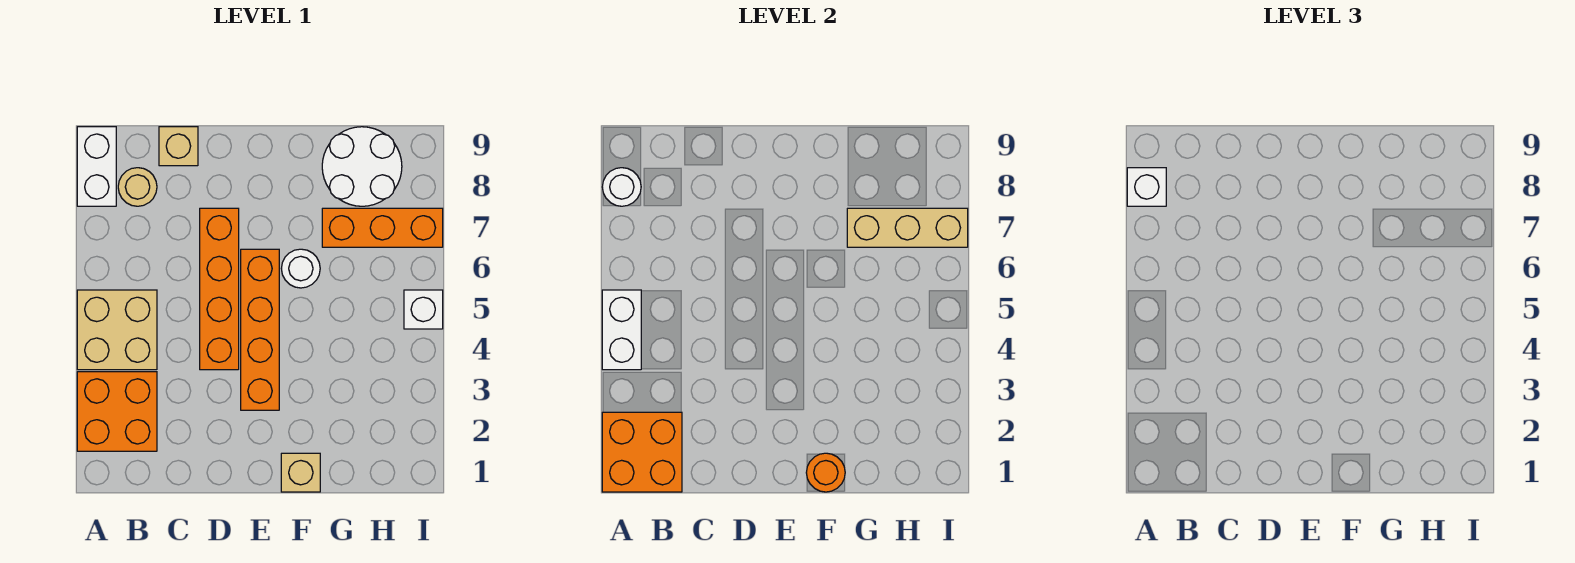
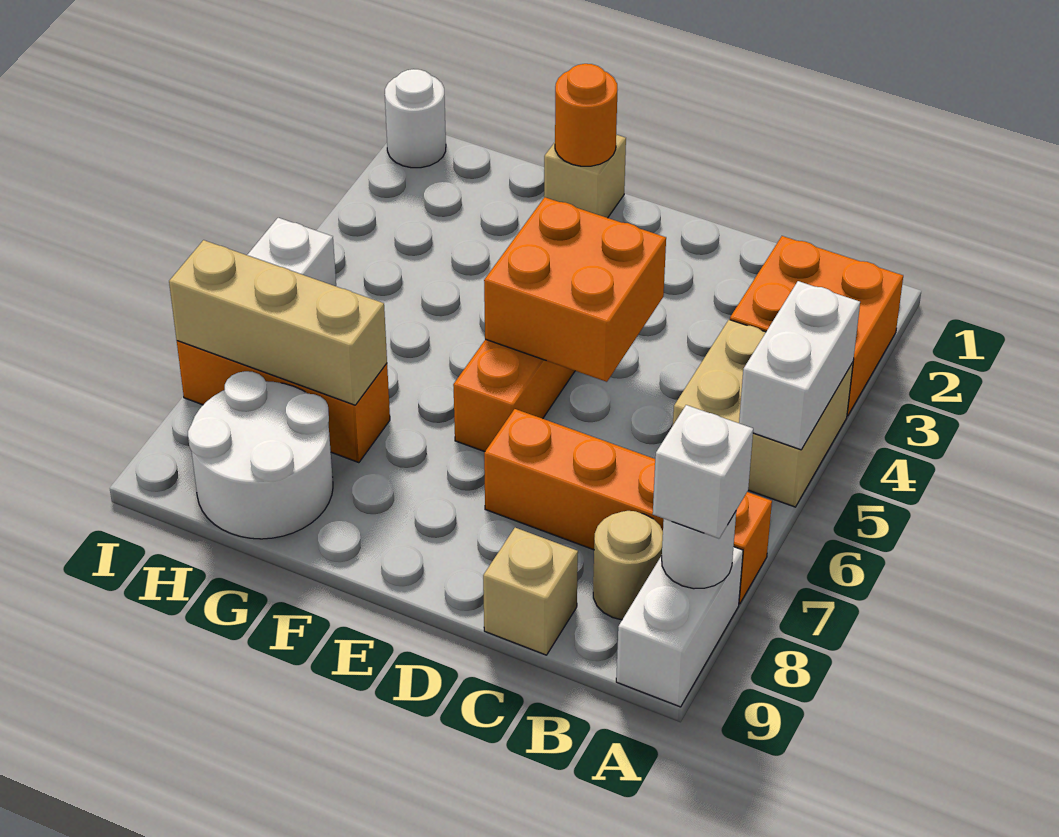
orange brick A1:B2 level 2 -> orange brick D4:E5 level 2
orange brick D4:D7 level 1 -> orange brick A7:D7 level 1
white round brick F6 level 1 -> white round brick I1 level 1

